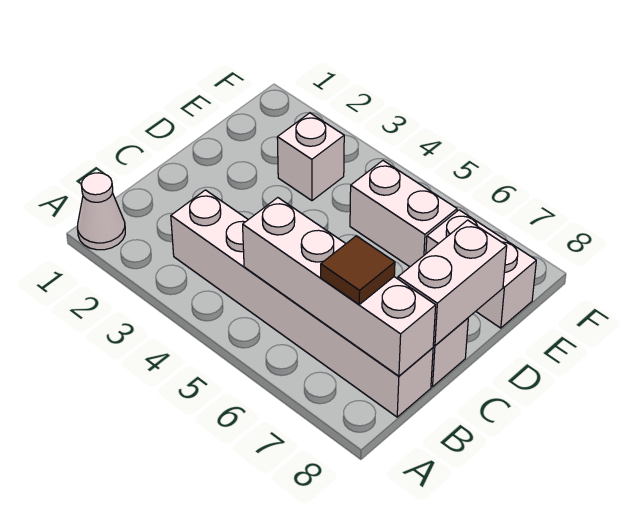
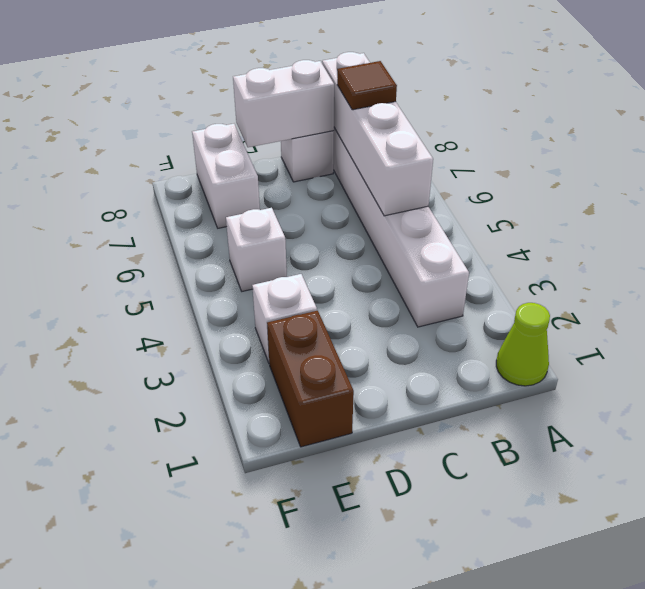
white cone A1 level 1 -> lime cone A1 level 1
none -> brown brick E1:E2 level 1
white brick E5:E6 level 1 -> white brick E5 level 1

